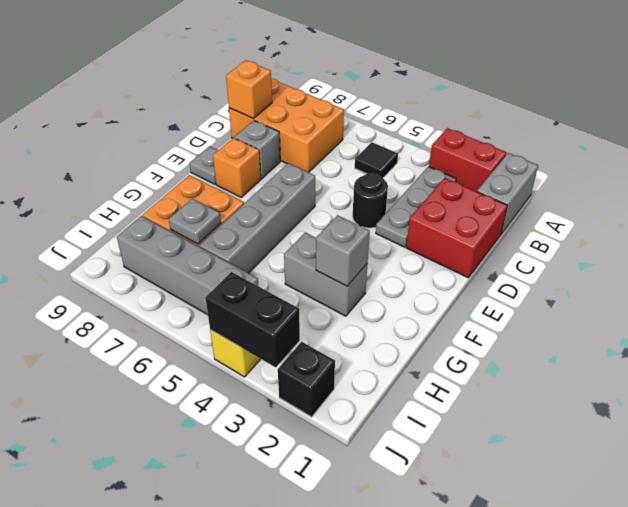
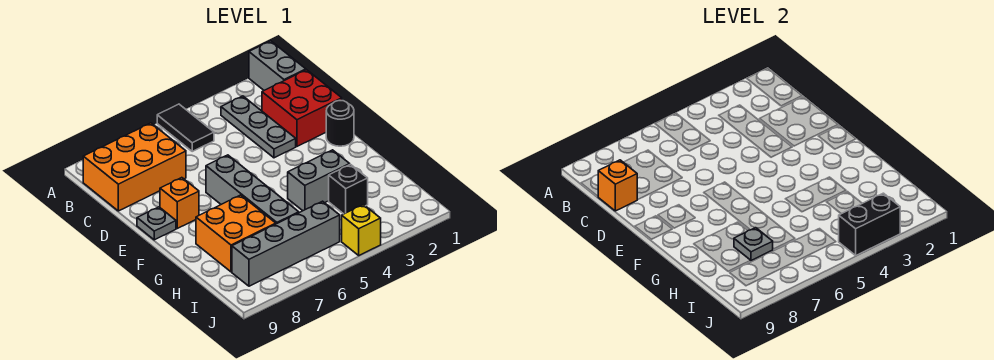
red brick A2:A3 level 1 -> none
black tile B5 level 1 -> black tile A5:B5 level 1
black round brick D4 level 1 -> black round brick E1 level 1
grey brick D8 level 1 -> none
grey brick G3 level 2 -> none
black brick J2 level 1 -> black brick H3 level 1

